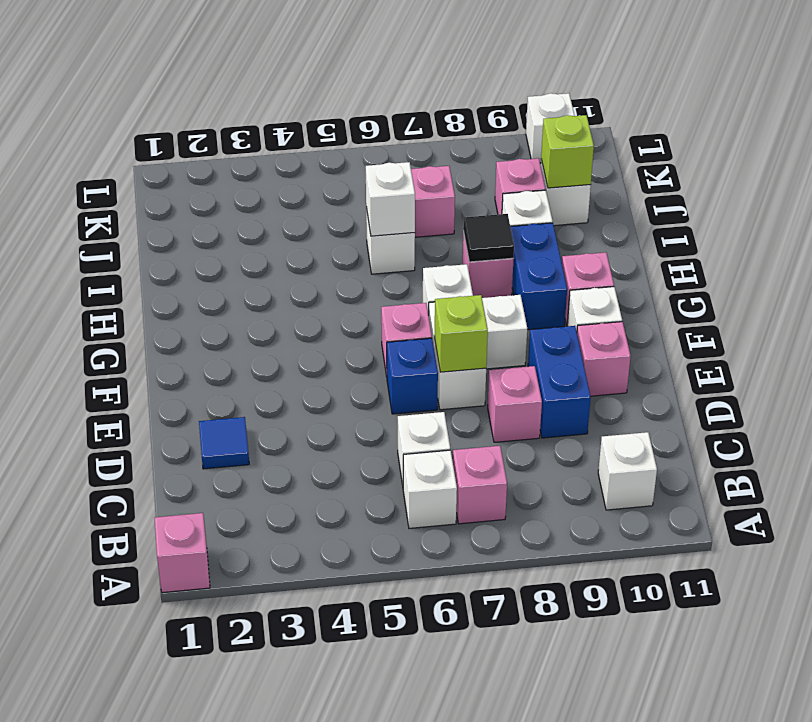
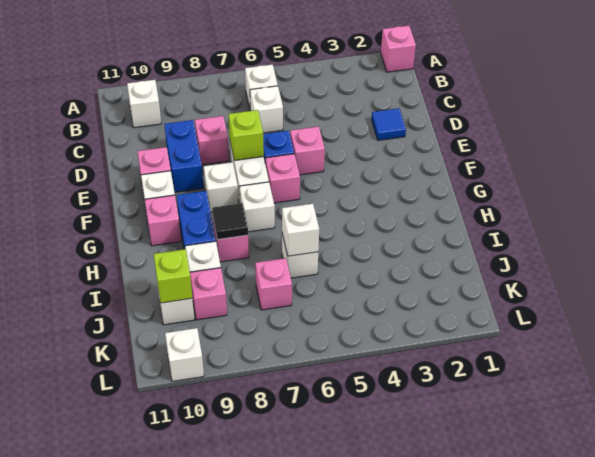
pink brick B7 level 1 -> pink brick E5 level 1

